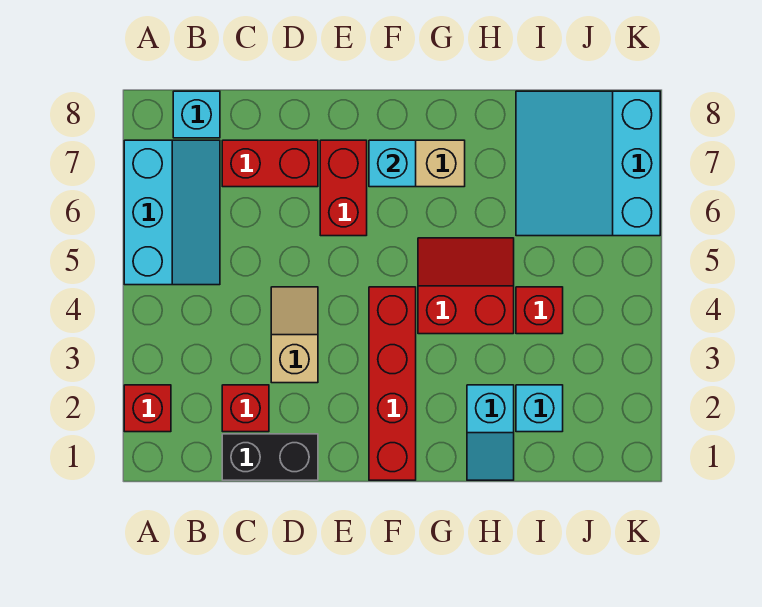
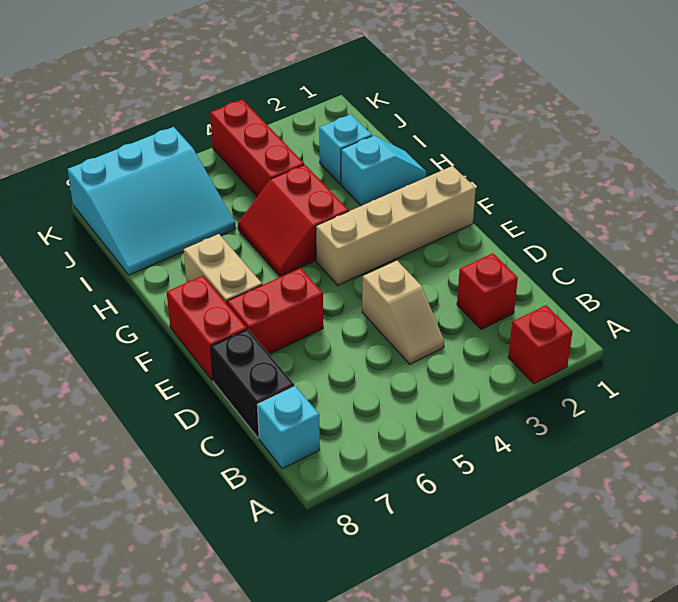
cyan slope A5:B7 level 1 top A -> none
black brick C1:D1 level 1 -> black brick C8:D8 level 1
red brick C7:D7 level 1 -> red brick E8:F8 level 1
tan slope D3:D4 level 1 top 3 -> tan slope C4:D4 level 1 top D
red brick F1:F4 level 1 -> tan brick F1:F4 level 1
cyan brick F7 level 2 -> none
red brick I4 level 1 -> red brick I4:K4 level 1

